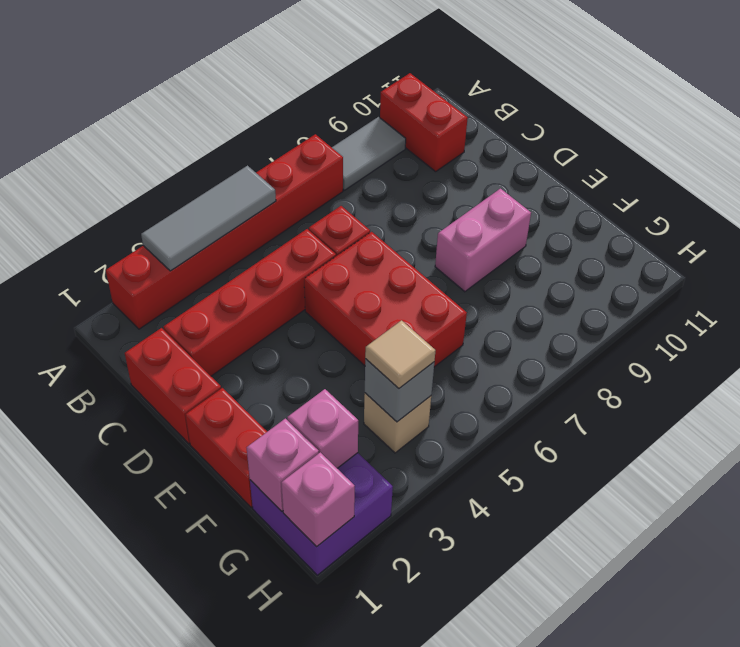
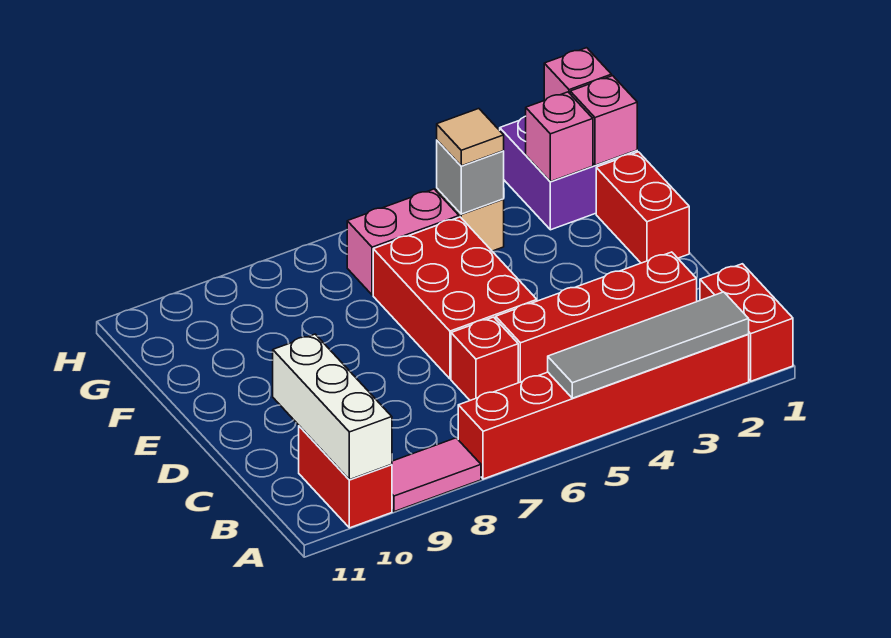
grey tile A3:A5 level 2 -> grey tile A2:A5 level 2
grey tile A8:A9 level 1 -> pink tile A8:A9 level 1
none -> white brick A10:C10 level 2
red brick C1:D1 level 1 -> red brick A1:B1 level 1
pink brick E8:E9 level 1 -> pink brick G5:G6 level 1

